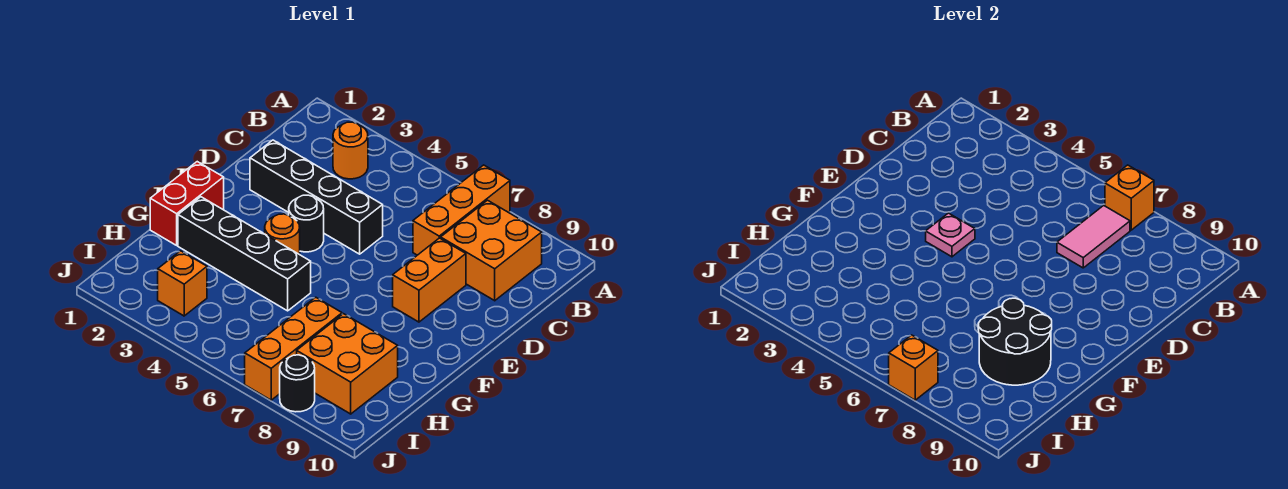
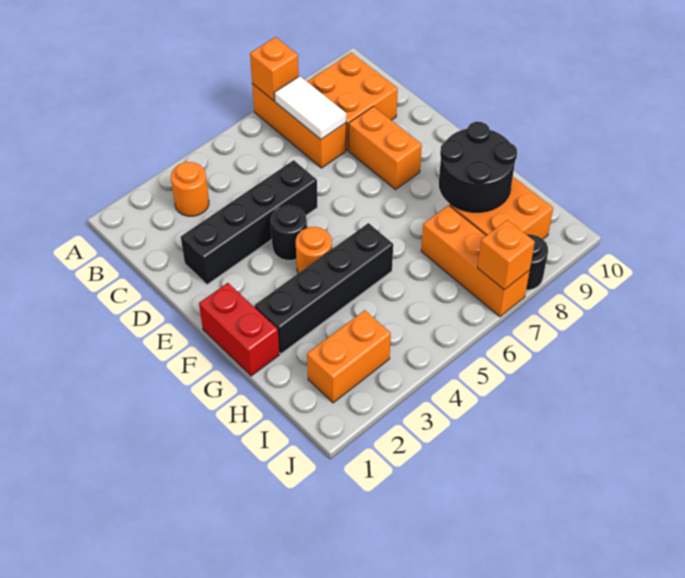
pink tile B7:C7 level 2 -> white tile B7:C7 level 2
pink plate E4 level 2 -> none
orange brick I3 level 1 -> orange brick I2:I3 level 1

